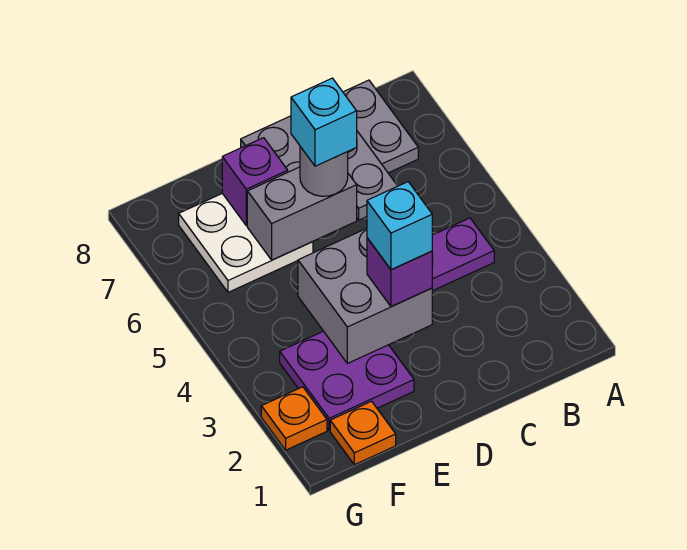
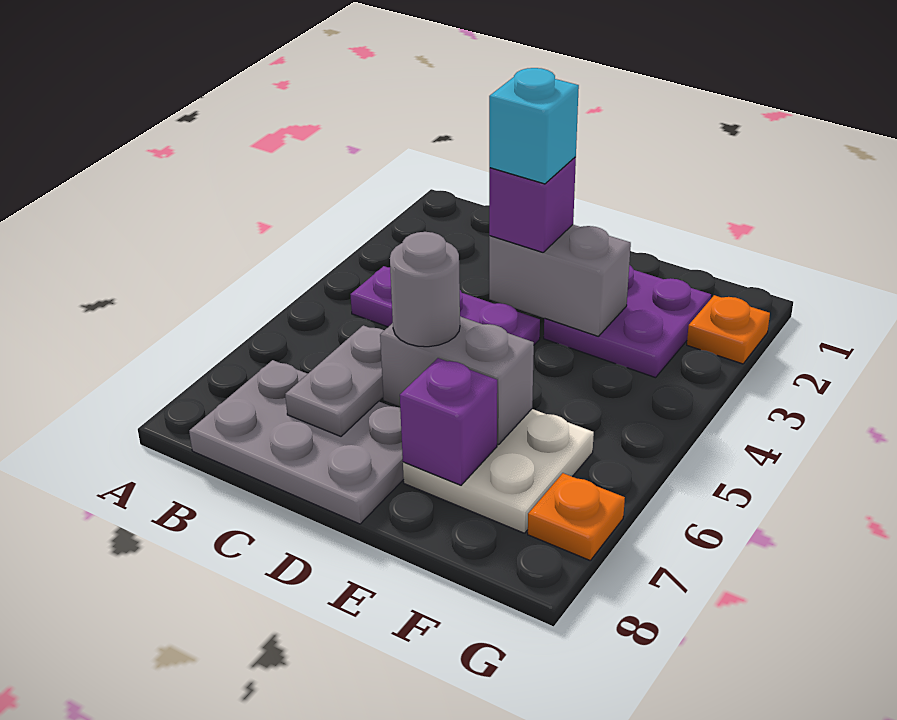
grey brick D3:E4 level 2 -> grey brick D3:E3 level 2
cyan brick D6 level 4 -> none
orange plate F1 level 1 -> orange plate G7 level 1

